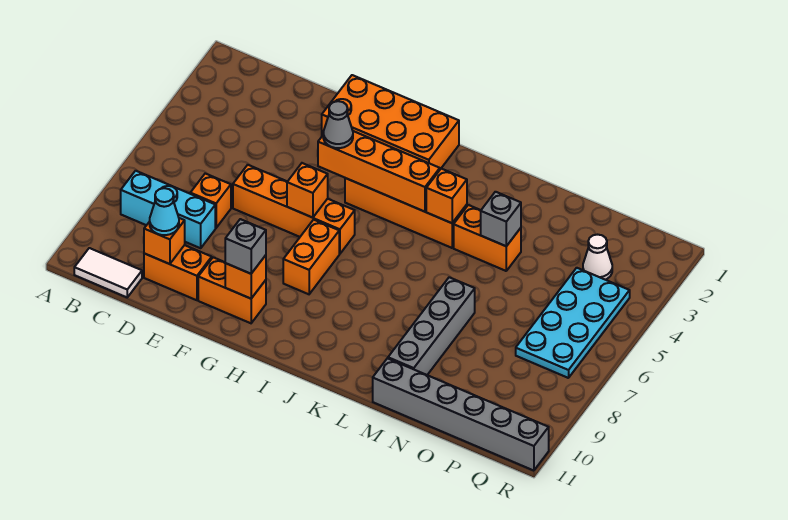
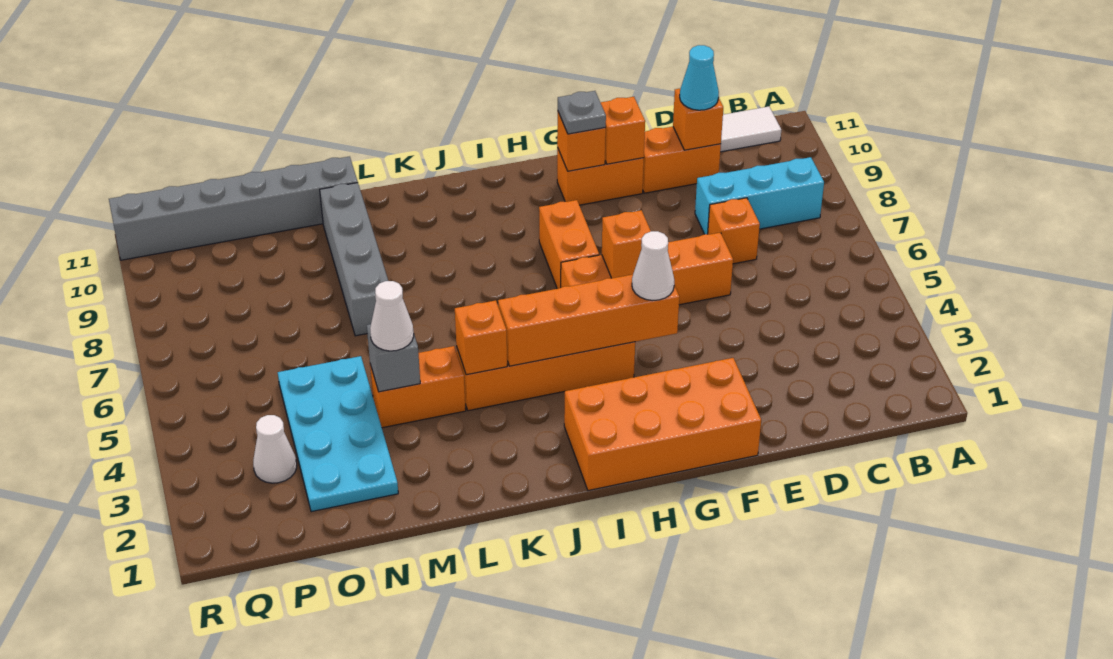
none -> orange brick F10 level 2
grey cone G4 level 3 -> white cone G4 level 3
grey brick G10 level 3 -> grey plate G10 level 3
none -> white cone M4 level 3
cyan plate P4:Q7 level 1 -> cyan plate N2:O5 level 1

